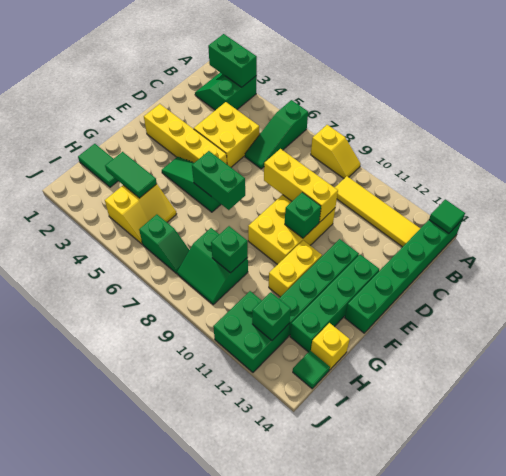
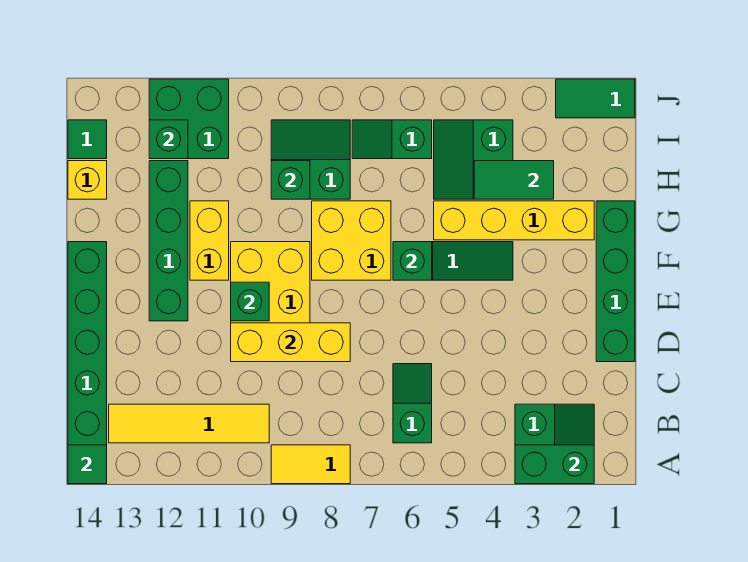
green slope A6:C6 level 1 top A -> green slope B6:C6 level 1 top B
yellow slope A8:A9 level 1 top 8 -> yellow tile A8:A9 level 1
yellow brick C4:D5 level 1 -> yellow brick F7:G8 level 1
yellow brick E2:E5 level 1 -> yellow brick G2:G5 level 1
green brick E13:H13 level 1 -> green brick D1:G1 level 1
green brick F6:F7 level 2 -> green brick F6 level 2
green tile H1:H2 level 1 -> green tile J1:J2 level 1
yellow slope H4:I5 level 1 top 4 -> green slope H4:I5 level 1 top 4

